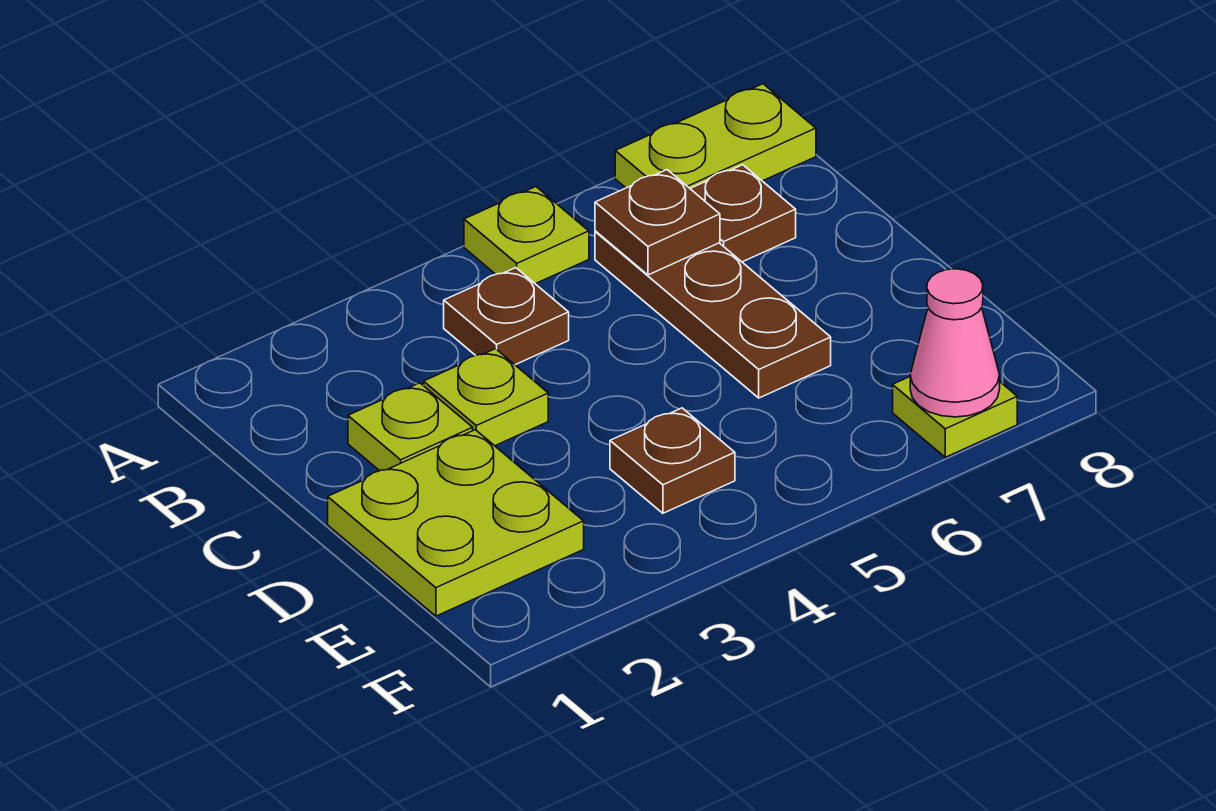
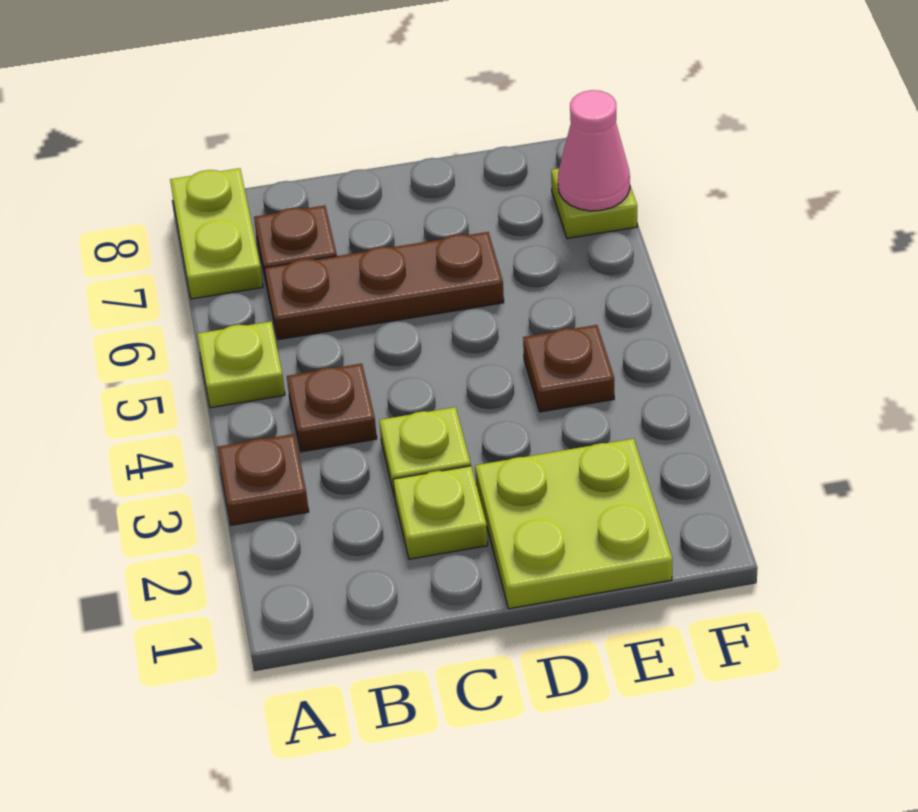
brown plate B6 level 2 -> brown plate A3 level 1

